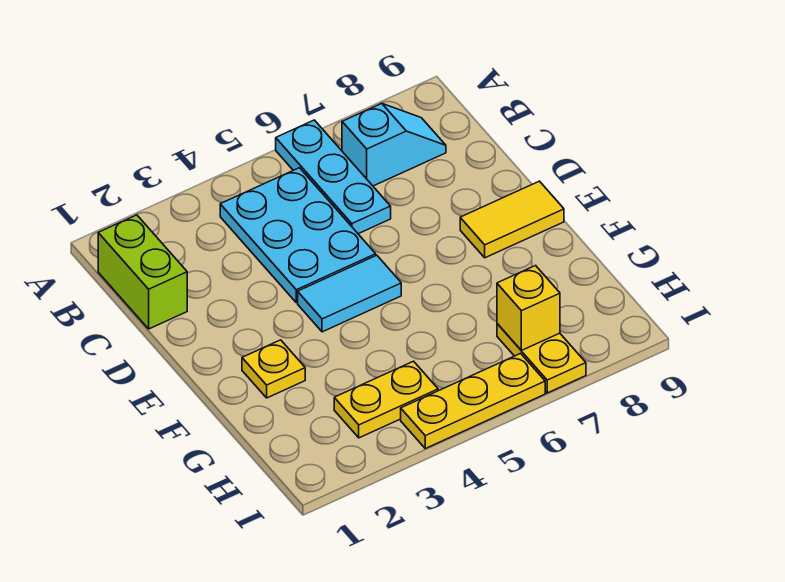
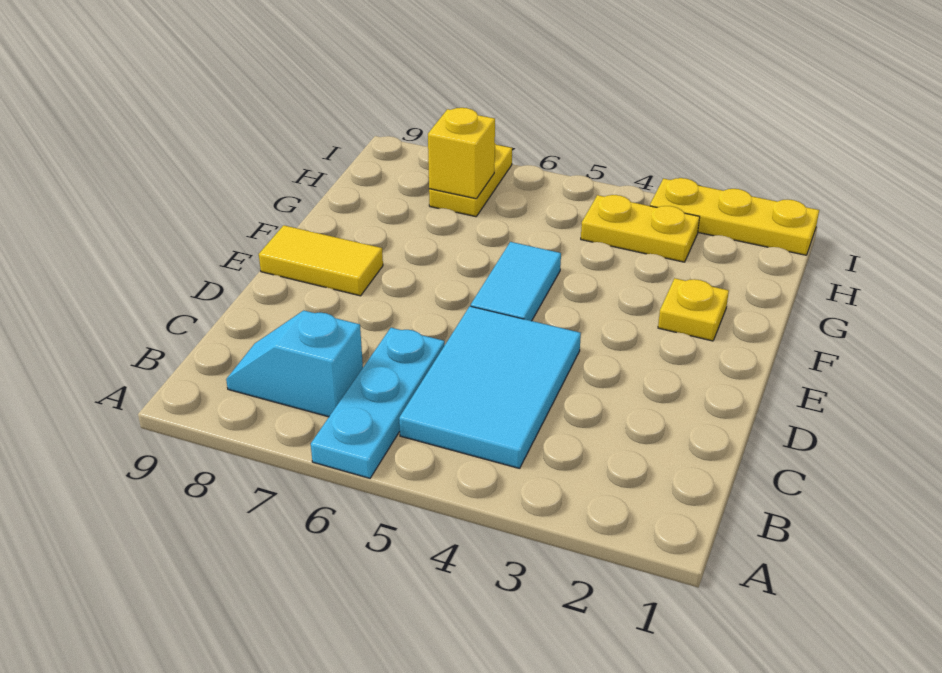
lime brick B1:C1 level 1 -> none
cyan plate B4:D5 level 1 -> cyan tile B4:D5 level 1
cyan tile E4:E5 level 1 -> cyan tile E5:F5 level 1
yellow plate I4:I6 level 1 -> yellow plate I1:I3 level 1

